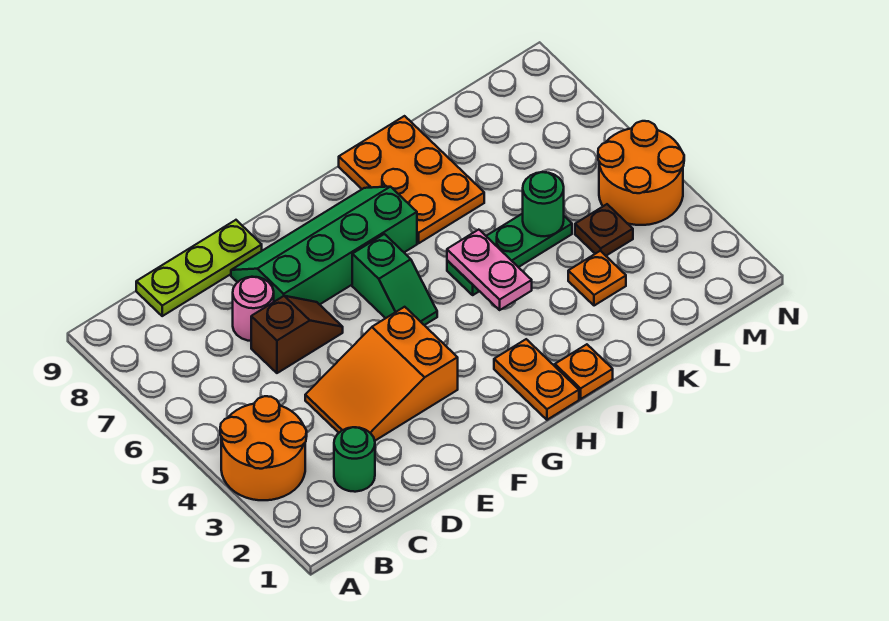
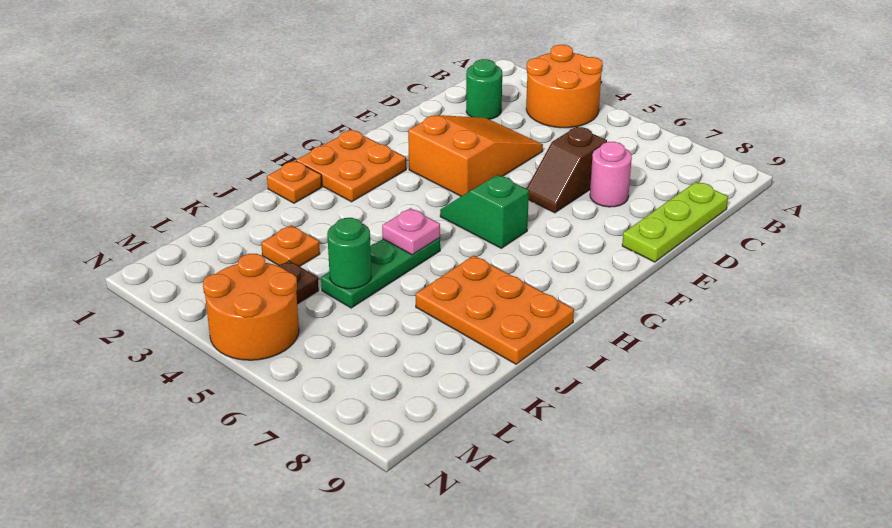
green slope E7:H8 level 1 top 7 -> none
orange plate H1:H2 level 1 -> orange plate G1:H2 level 1
pink plate I4:I5 level 2 -> pink plate I5 level 2

